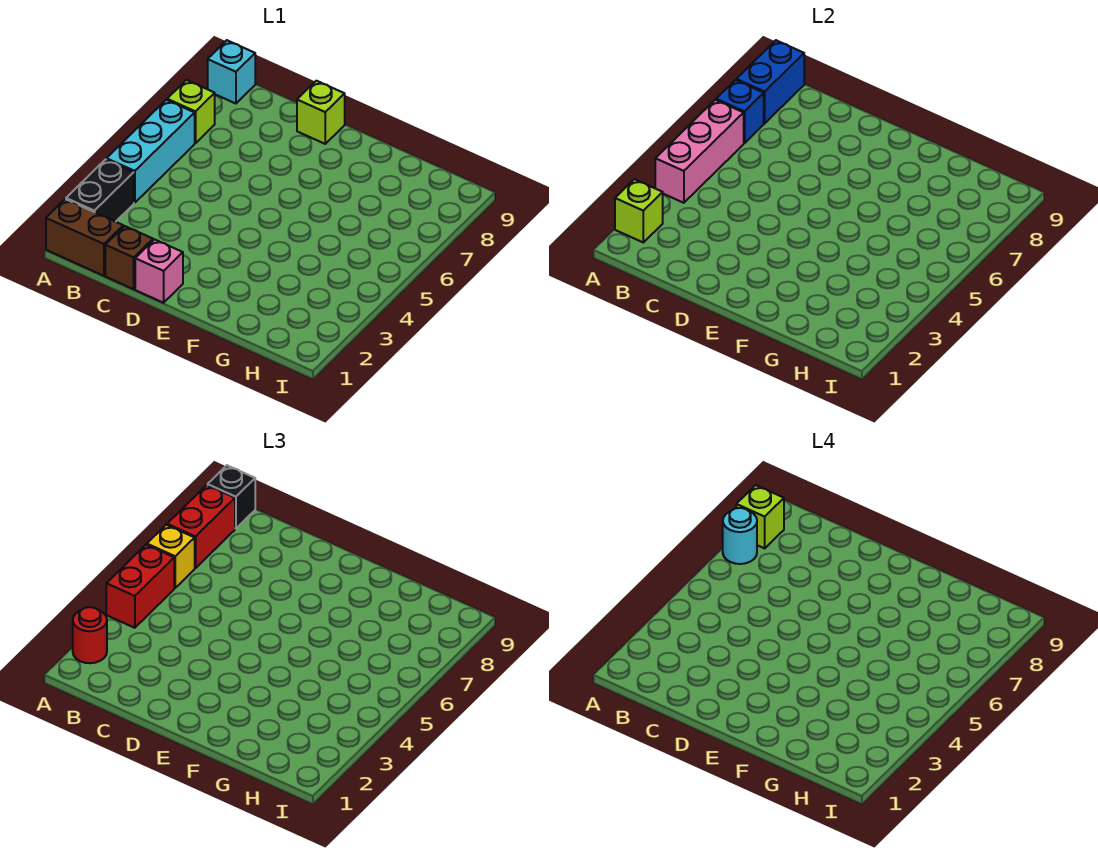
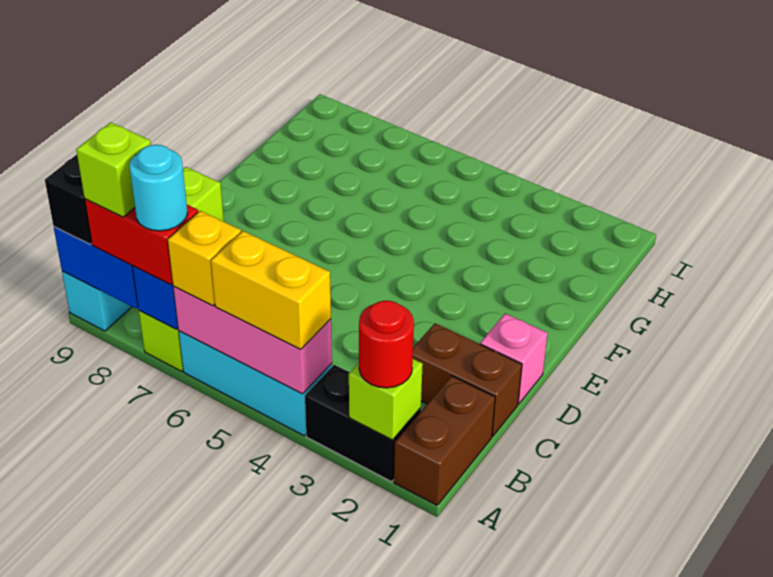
red brick A4:A5 level 3 -> yellow brick A4:A5 level 3
brown brick C1 level 1 -> brown brick C1:C2 level 1

